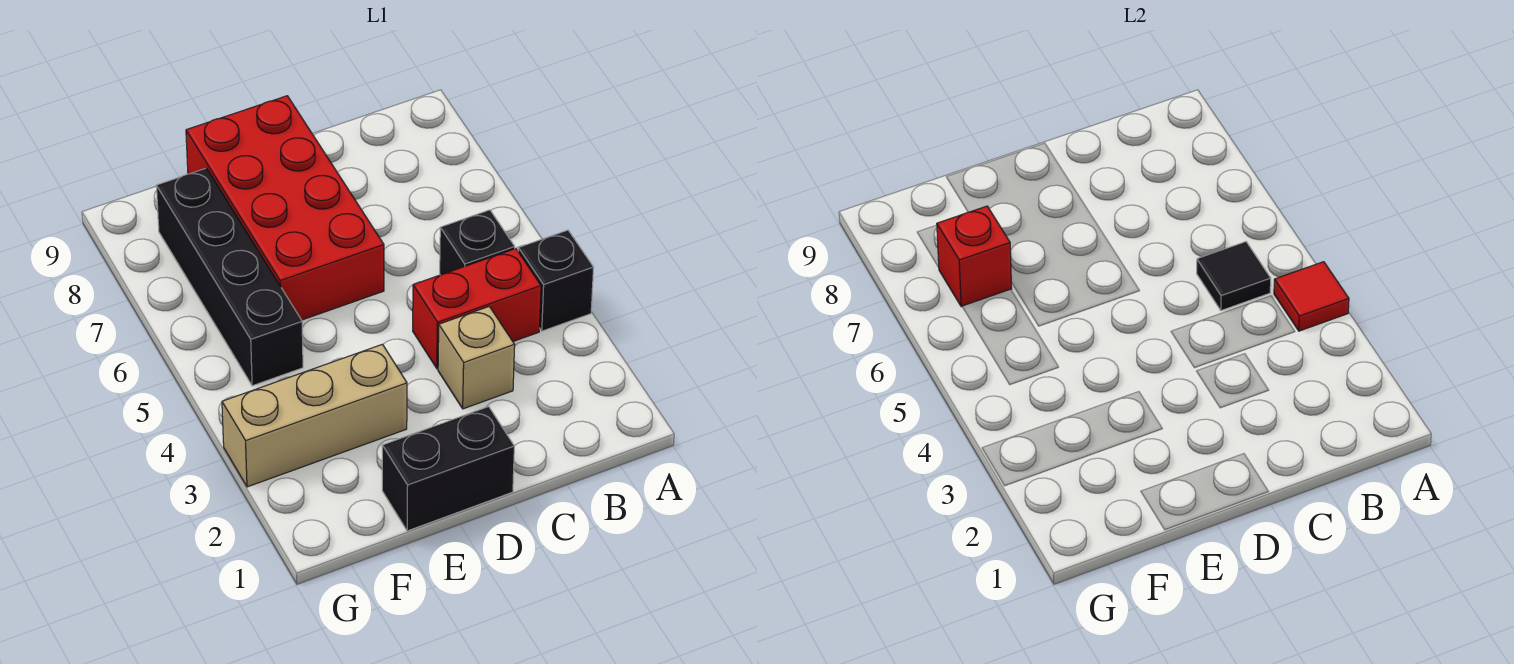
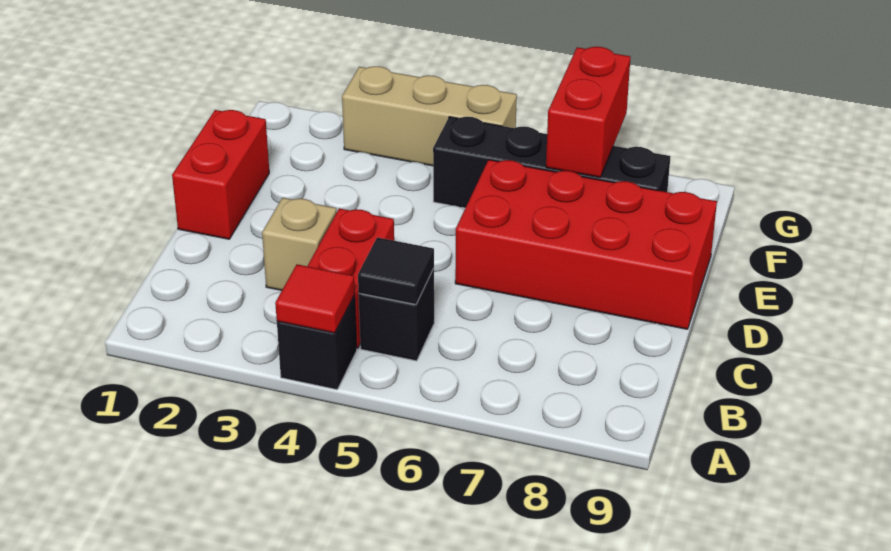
black brick D1:E1 level 1 -> red brick D1:E1 level 1
tan brick E3:G3 level 1 -> tan brick G3:G5 level 1
red brick F7 level 2 -> red brick F7:G7 level 2

